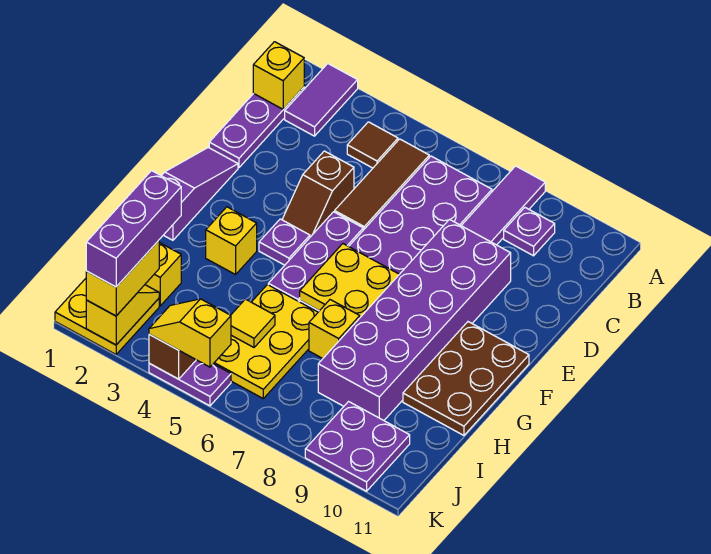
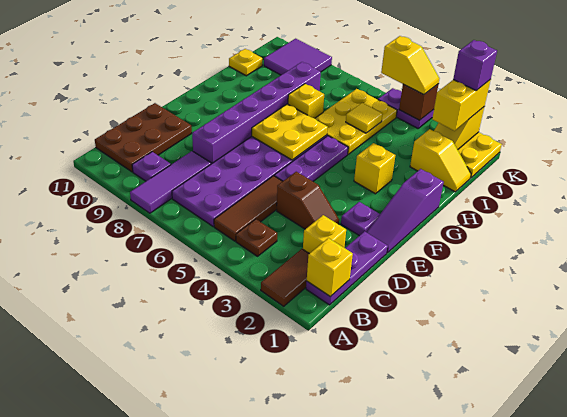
purple tile A2:B2 level 1 -> brown tile A2:B2 level 1
brown tile B4 level 1 -> brown plate B4 level 1
none -> yellow brick C2 level 1
brown slope D4:E4 level 1 top D -> brown slope D3:D4 level 1 top 4
purple brick D8:I9 level 1 -> purple brick D8:I8 level 1
purple plate F4 level 1 -> purple plate E2 level 1
brown plate F10:H11 level 1 -> brown plate B10:D11 level 1
purple brick I2:K2 level 4 -> purple brick K2 level 4
none -> yellow plate I11 level 1
purple plate J9:K10 level 1 -> purple tile J9:K10 level 1

